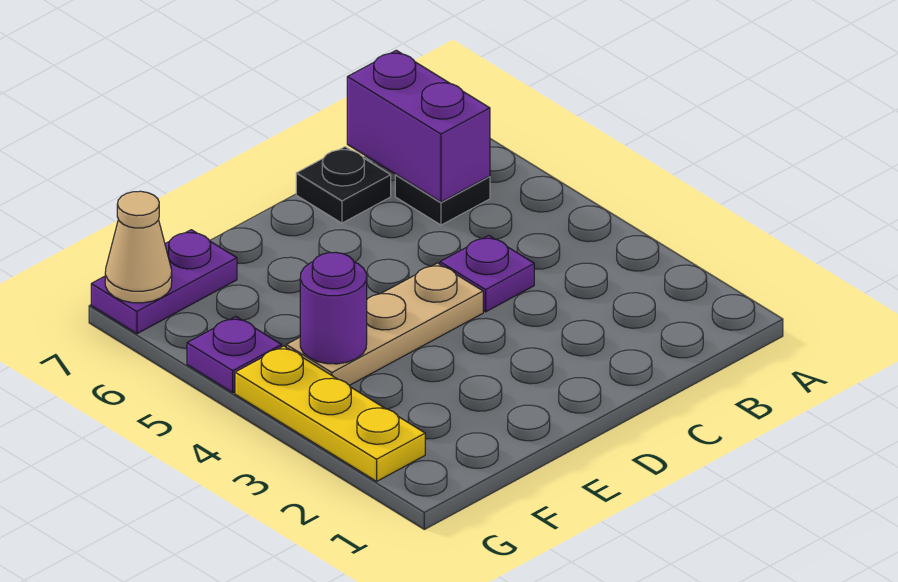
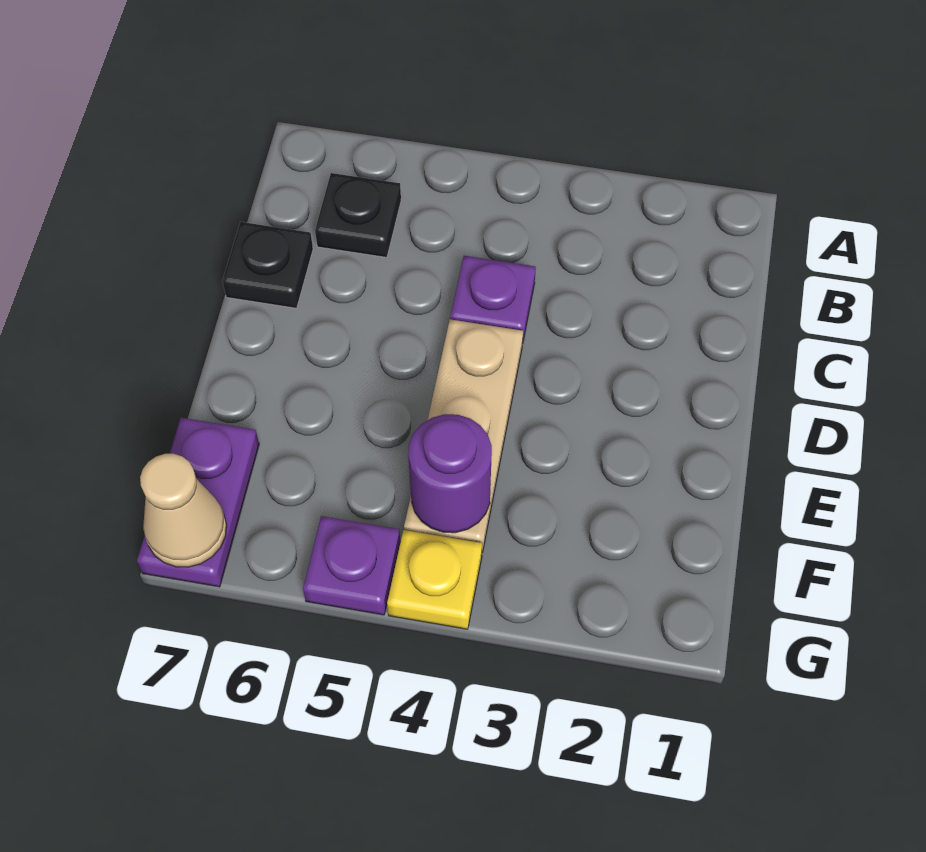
purple brick B6:B7 level 2 -> none
yellow plate G2:G4 level 1 -> yellow plate G4 level 1

